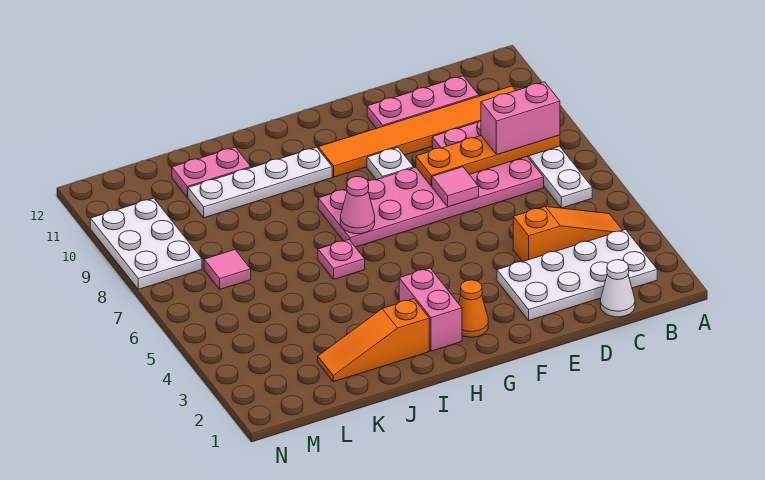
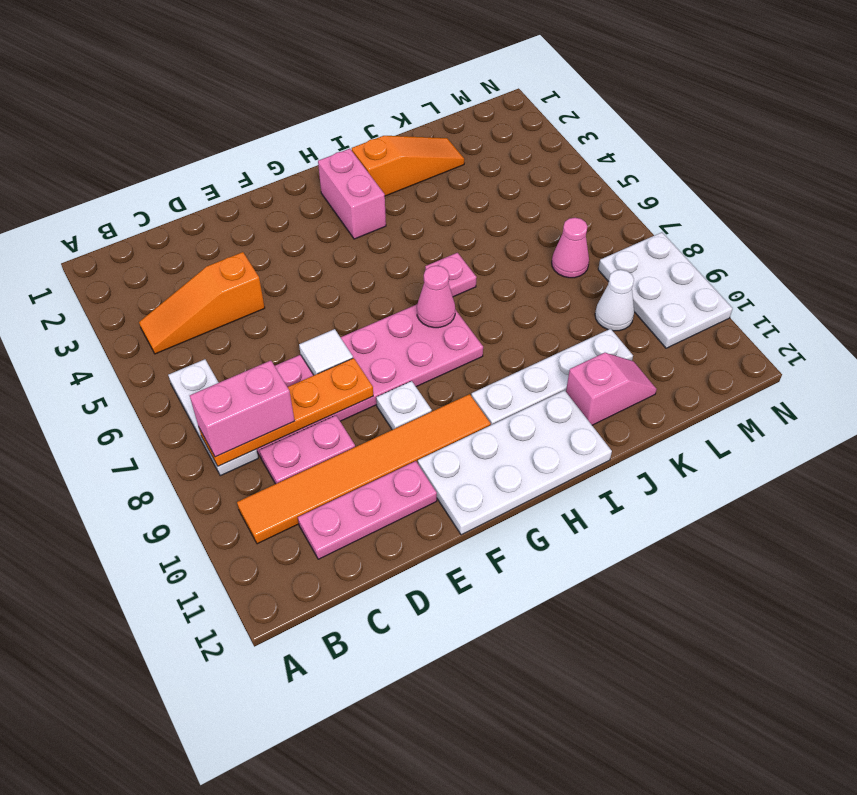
white plate B2:E3 level 1 -> white plate F11:I12 level 1
white cone C1 level 1 -> white cone L9 level 1
pink tile E7 level 2 -> white tile E7 level 2
orange cone G2 level 1 -> none
pink plate J11:K11 level 1 -> pink slope J11:K11 level 1 top J
pink tile L7 level 1 -> pink cone L7 level 1

